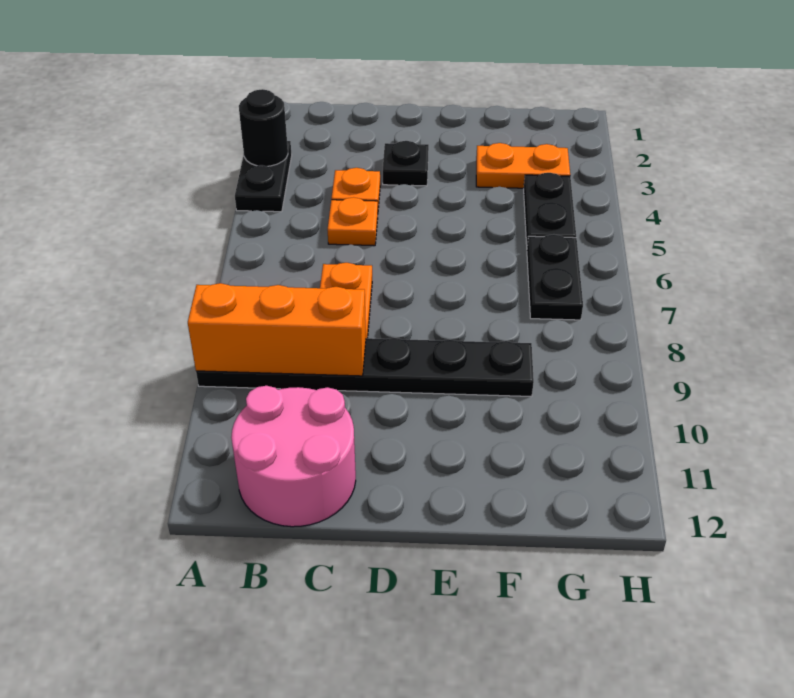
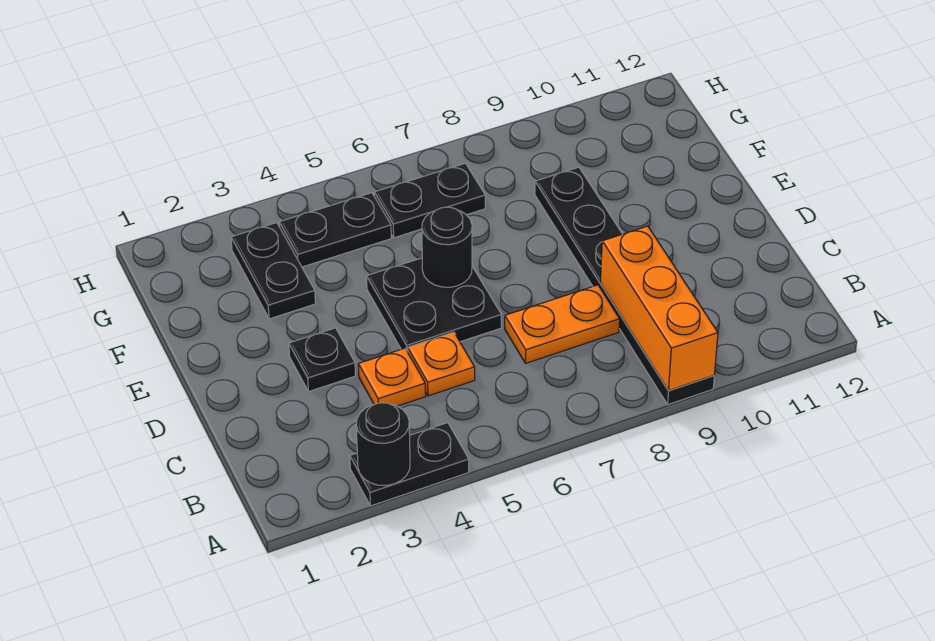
pink round brick B11:C12 level 1 -> none
none -> black plate D5:E6 level 1
none -> black round brick E6 level 2
orange plate F3:G3 level 1 -> black plate F3:G3 level 1

